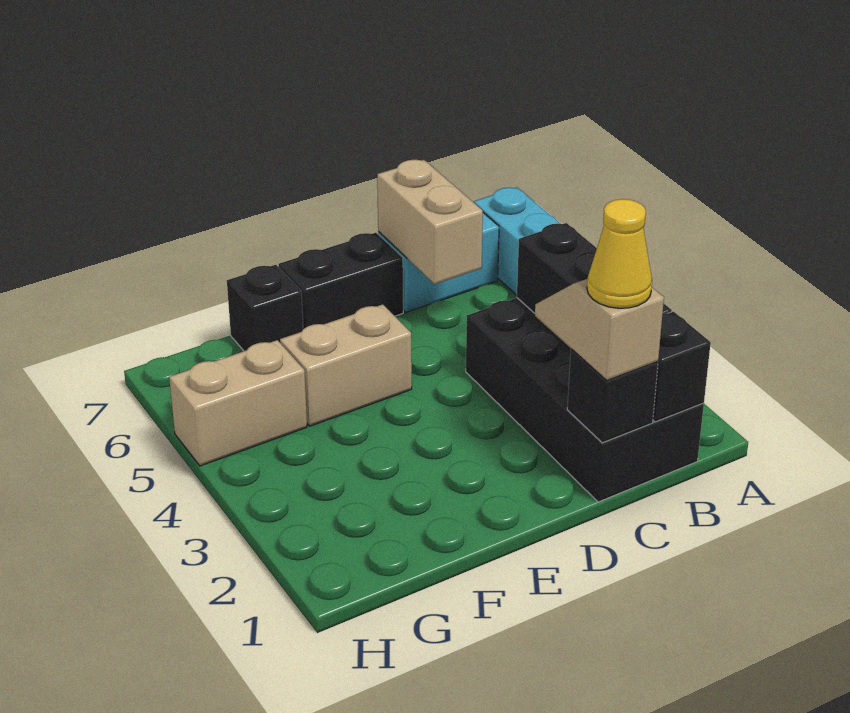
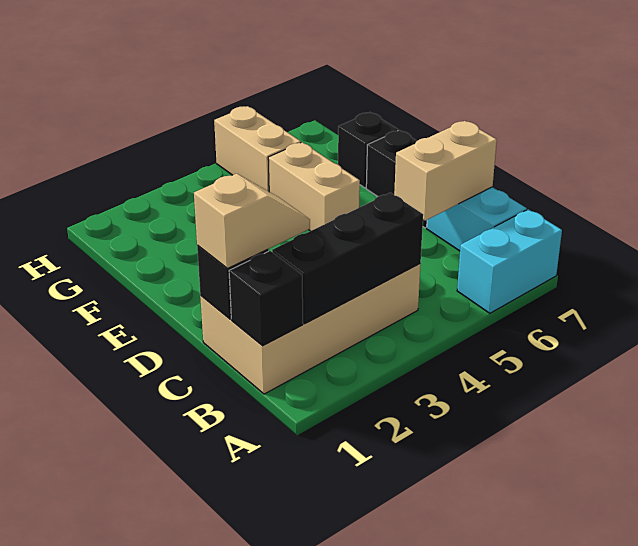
black brick B1:C4 level 1 -> tan brick B1:C4 level 1
yellow cone C1 level 4 -> none

